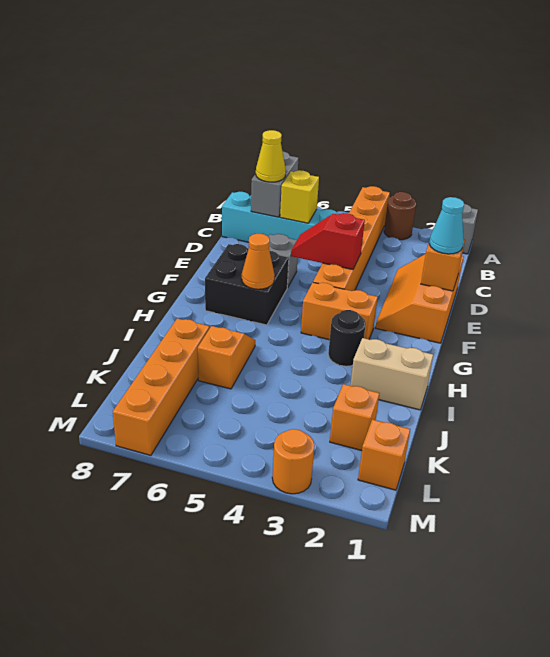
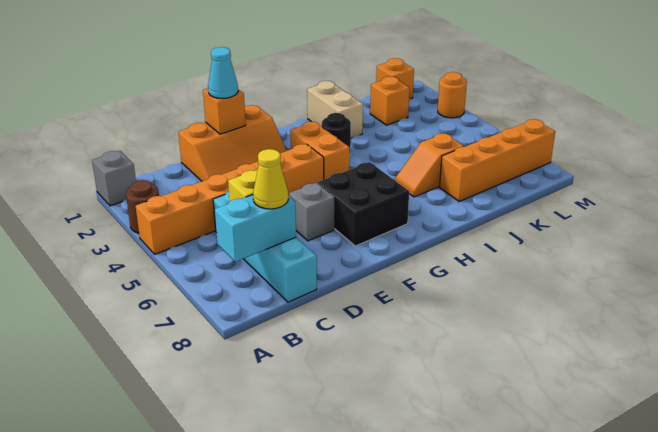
grey brick B7:C7 level 2 -> cyan brick B7:C7 level 2
red slope E4:E5 level 2 top 4 -> none
orange cone G6 level 2 -> none

